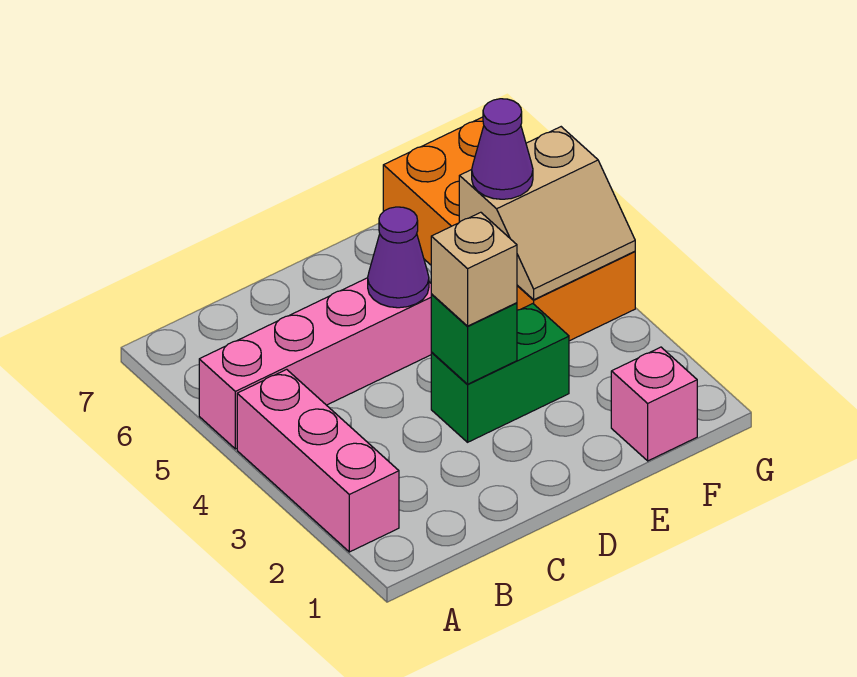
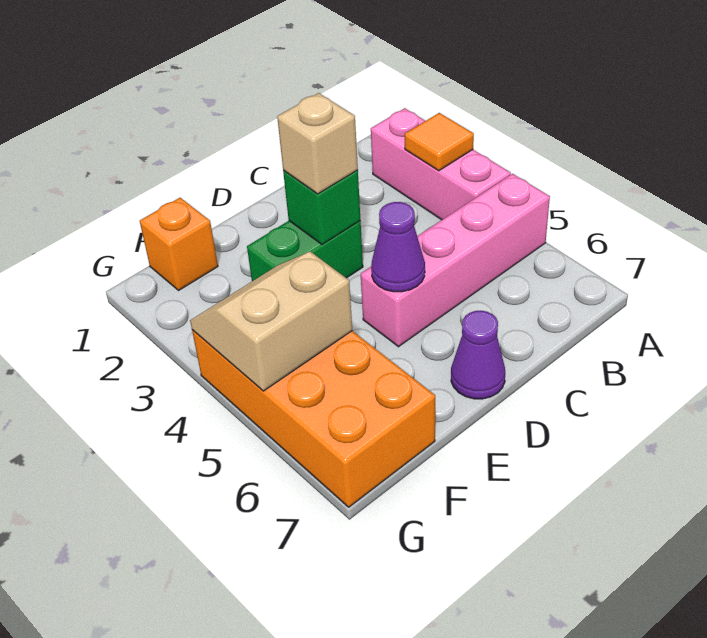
none -> orange tile A3 level 2
pink brick F1 level 1 -> orange brick F1 level 1
purple cone F5 level 3 -> purple cone D7 level 1

